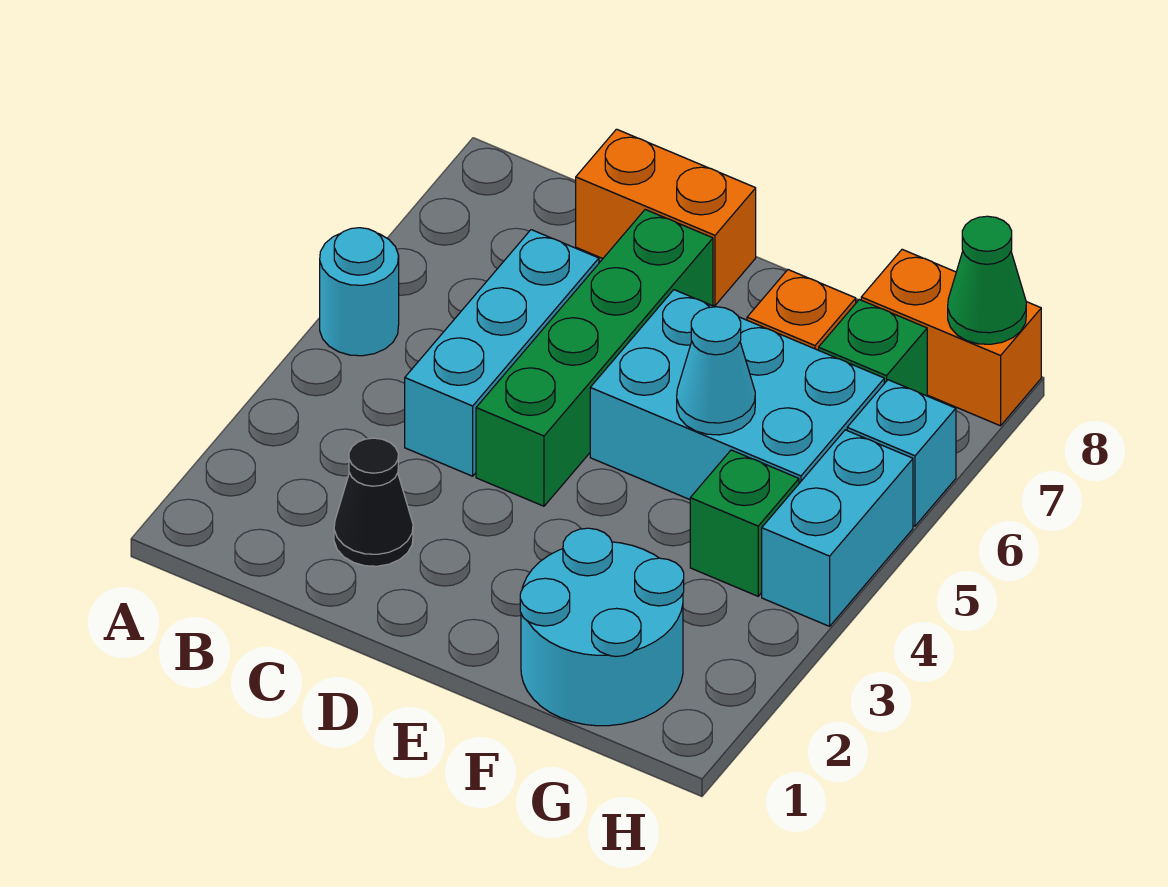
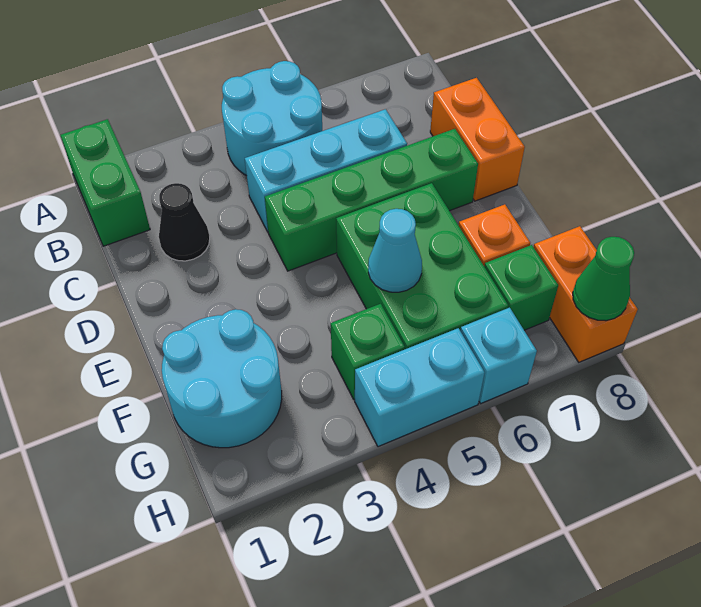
none -> green brick A1:B1 level 1
cyan round brick A5 level 1 -> cyan round brick A4:B5 level 1
cyan brick E5:G6 level 1 -> green brick E5:G6 level 1

